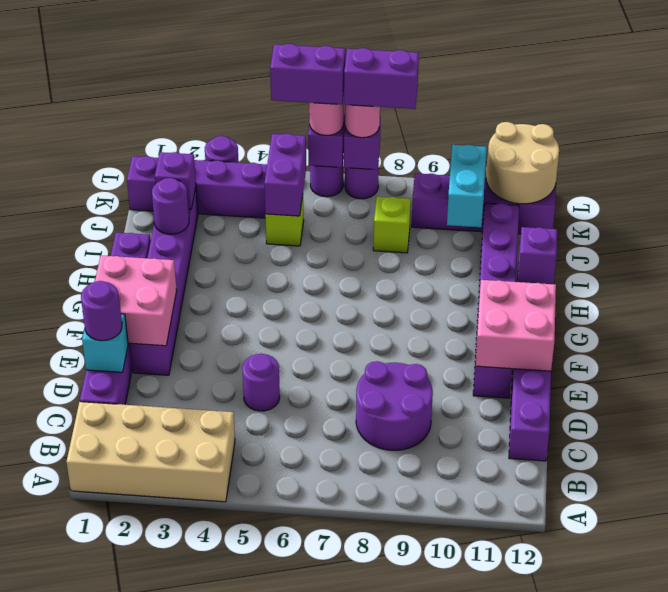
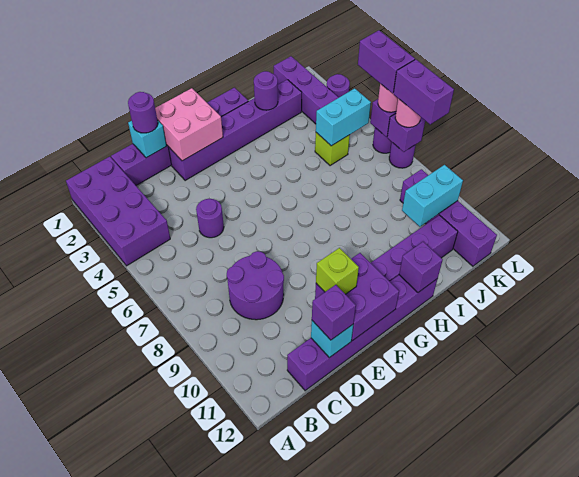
tan brick A1:B4 level 1 -> purple brick A1:B4 level 1
none -> cyan brick D12 level 2
pink brick E11:F12 level 2 -> purple brick E11:F12 level 2
purple brick J2 level 2 -> purple brick D12 level 3
purple brick J5:K5 level 2 -> cyan brick J5:K5 level 2
lime brick J8 level 1 -> lime brick E11 level 3
tan round brick K11:L12 level 2 -> none

